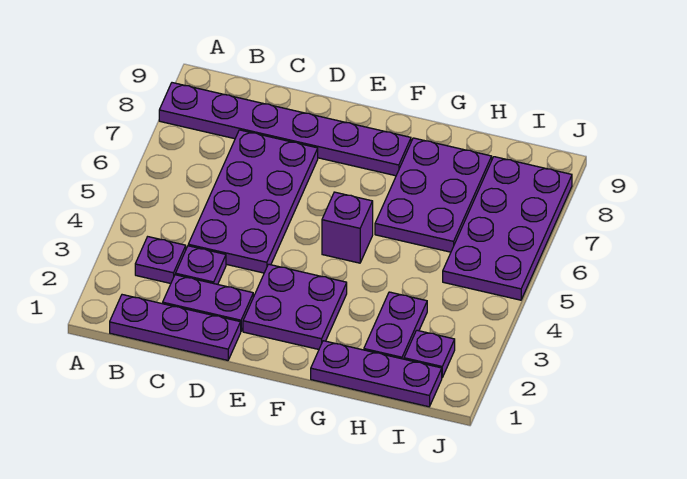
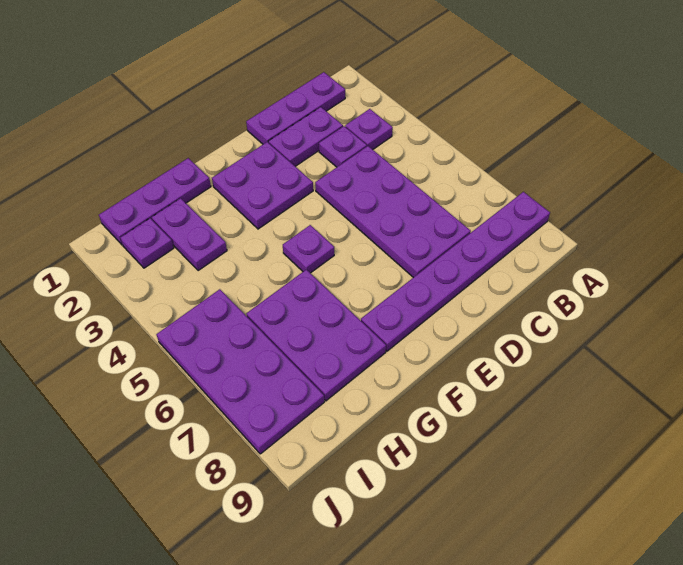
purple brick F5 level 1 -> purple plate F5 level 1

